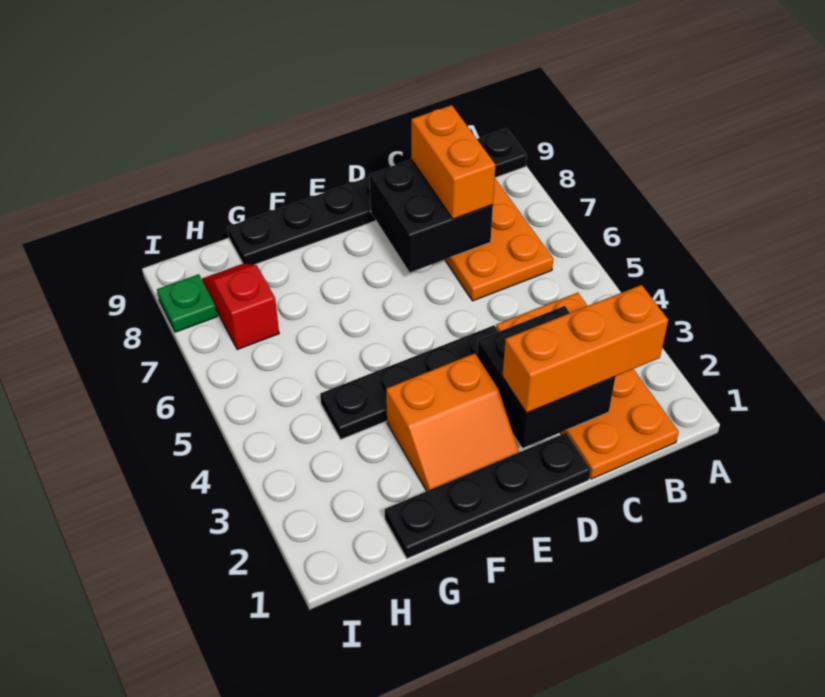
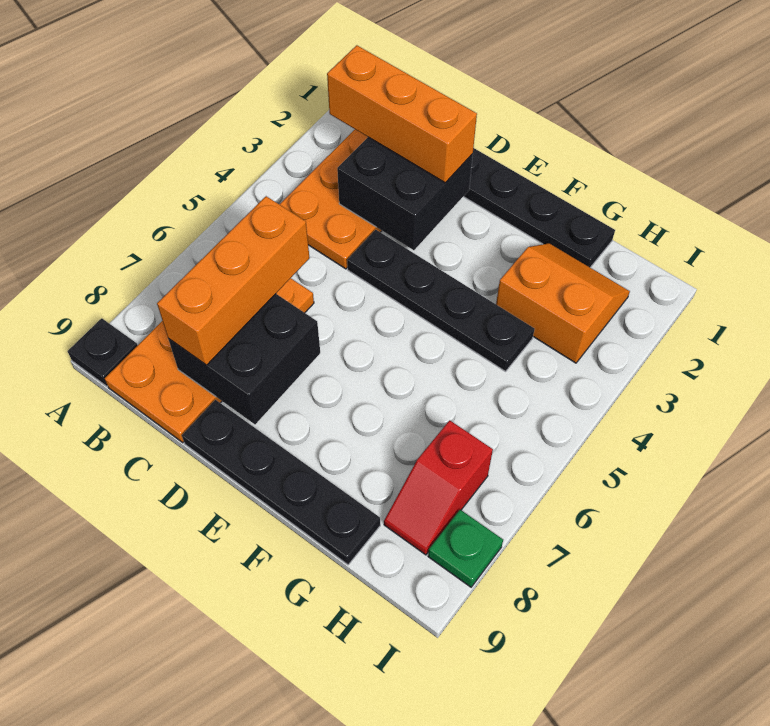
orange brick C7:C8 level 3 -> orange brick C6:C8 level 3
orange slope E2:F3 level 1 top 3 -> orange slope G2:H3 level 1 top 3

